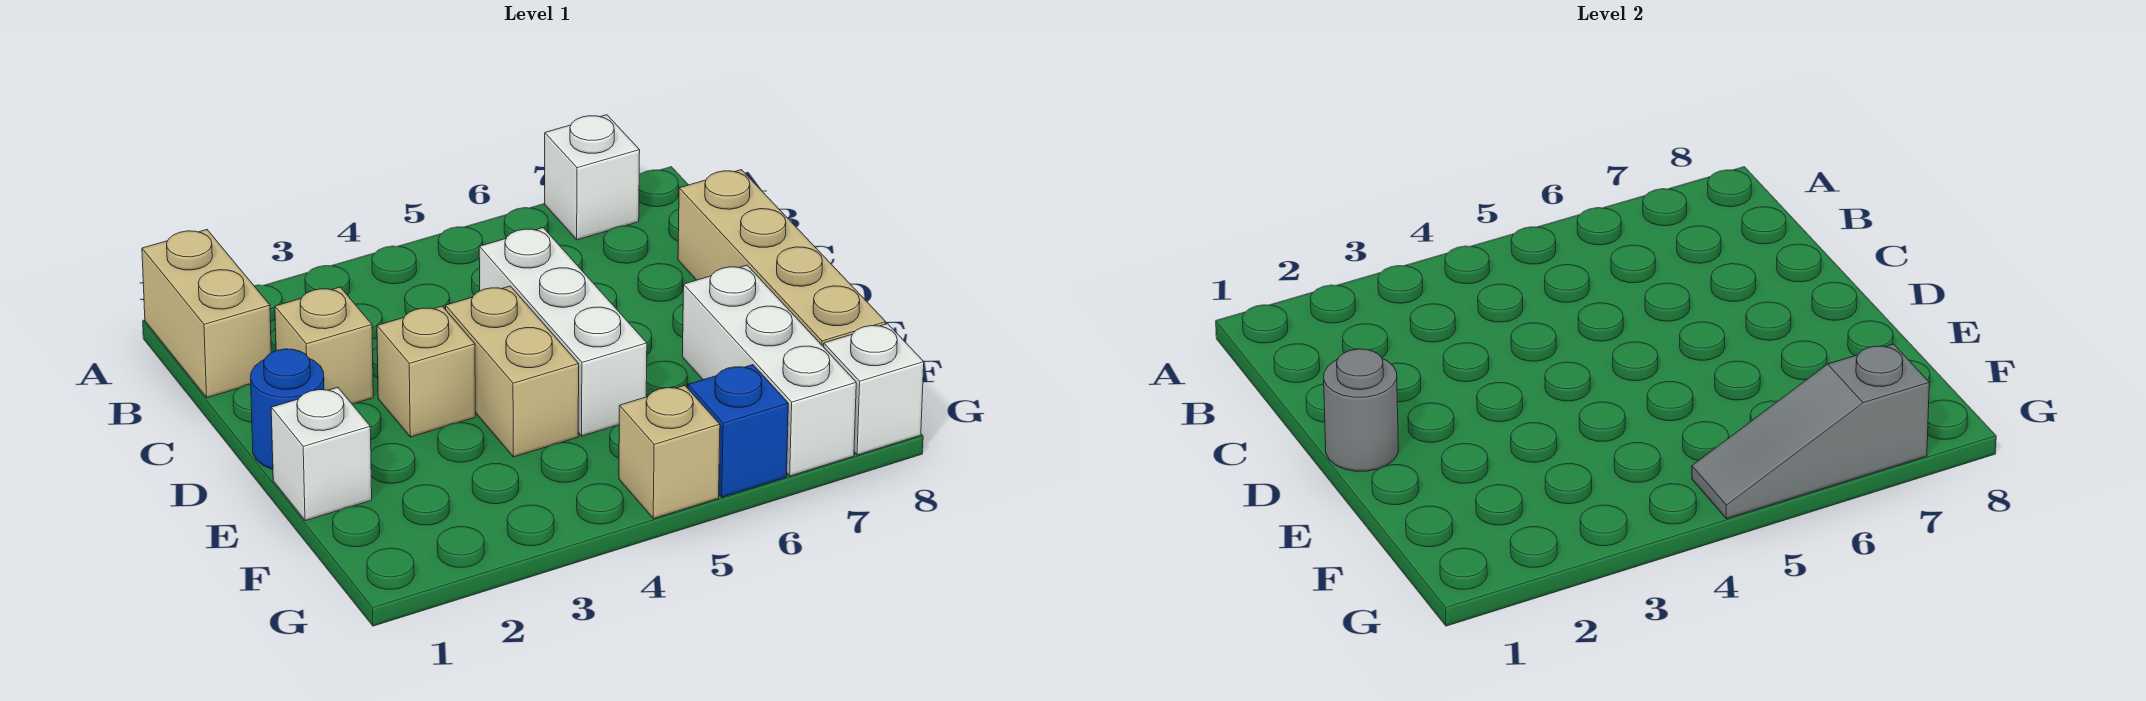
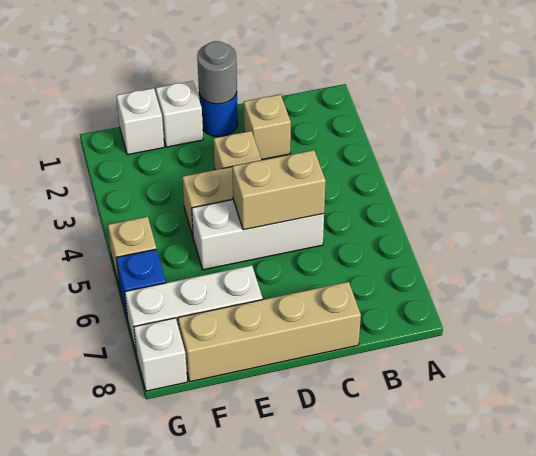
tan brick A1:B1 level 1 -> tan brick C5:D5 level 2
white brick A7 level 1 -> white brick F1 level 1
grey slope G5:G7 level 2 top 7 -> none

